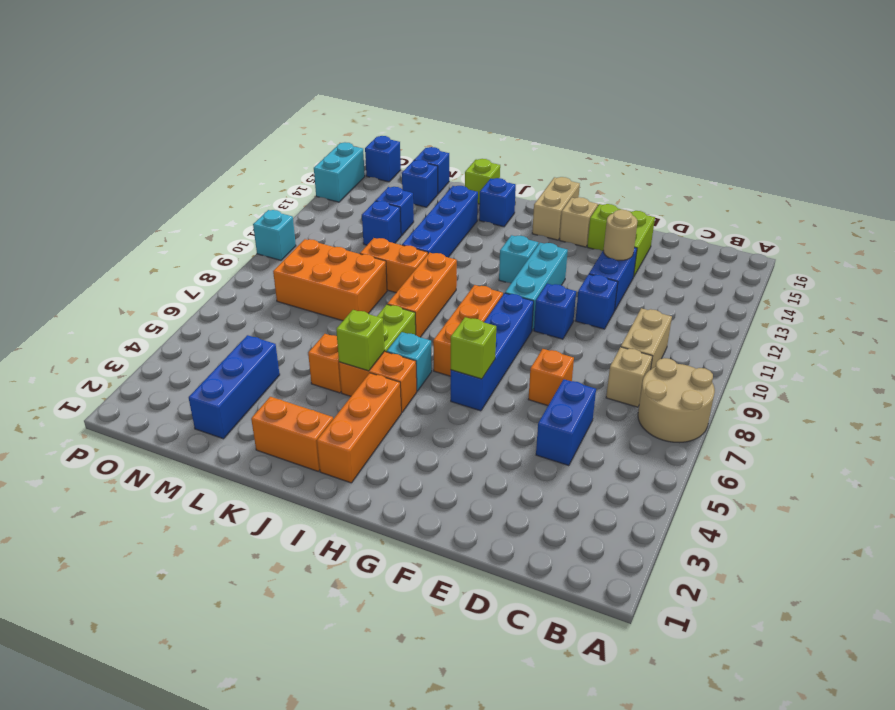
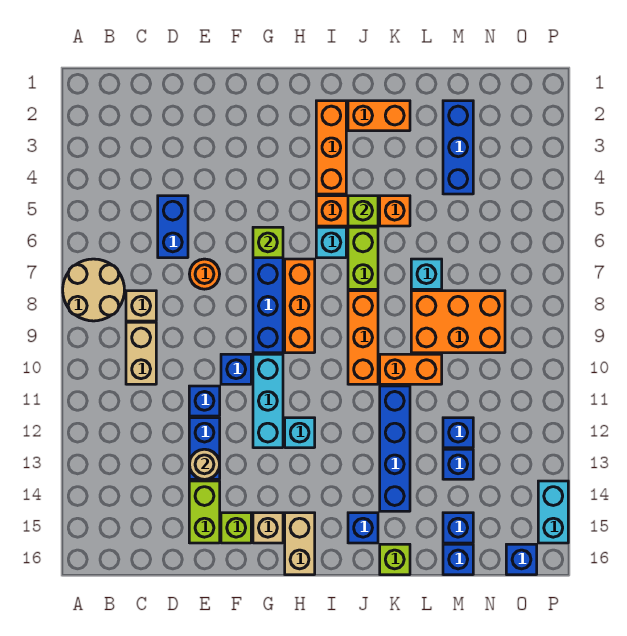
orange brick E7 level 1 -> orange round brick E7 level 1
cyan brick P10 level 1 -> cyan brick L7 level 1

